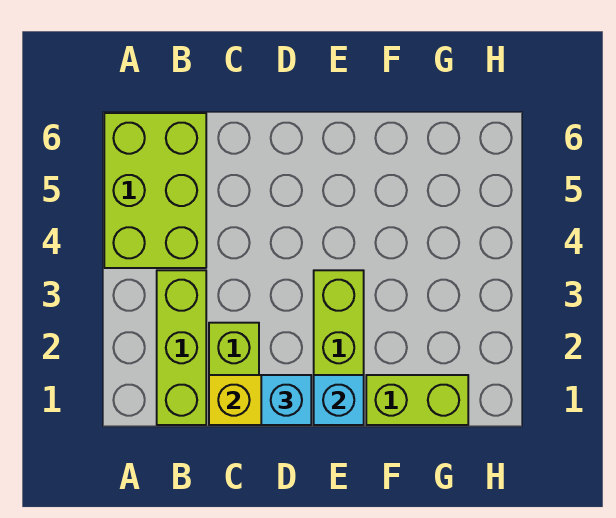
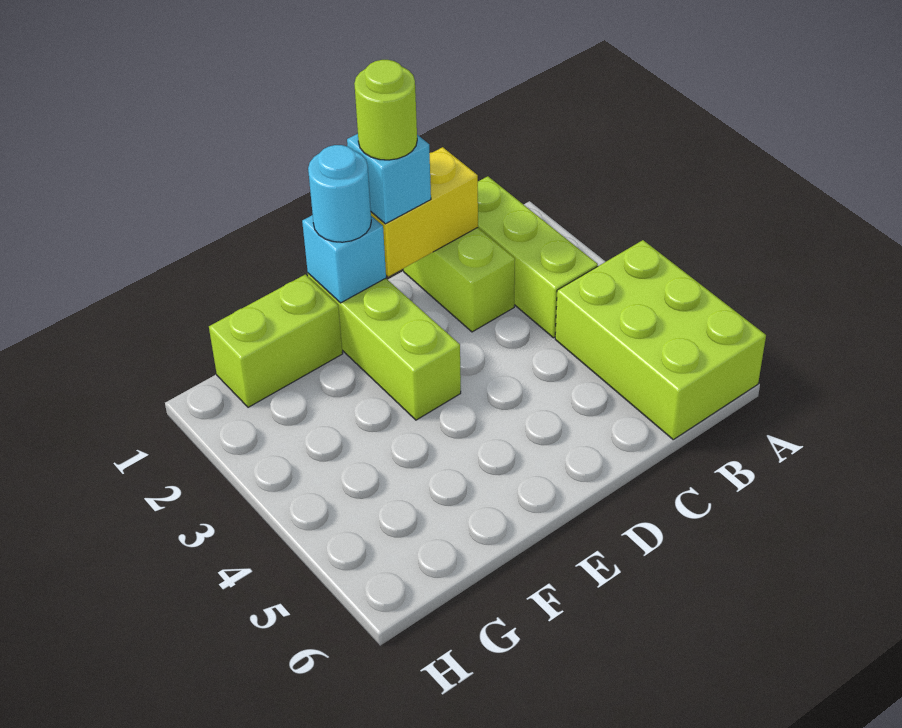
none -> lime round brick D1 level 4
none -> cyan round brick E1 level 3

